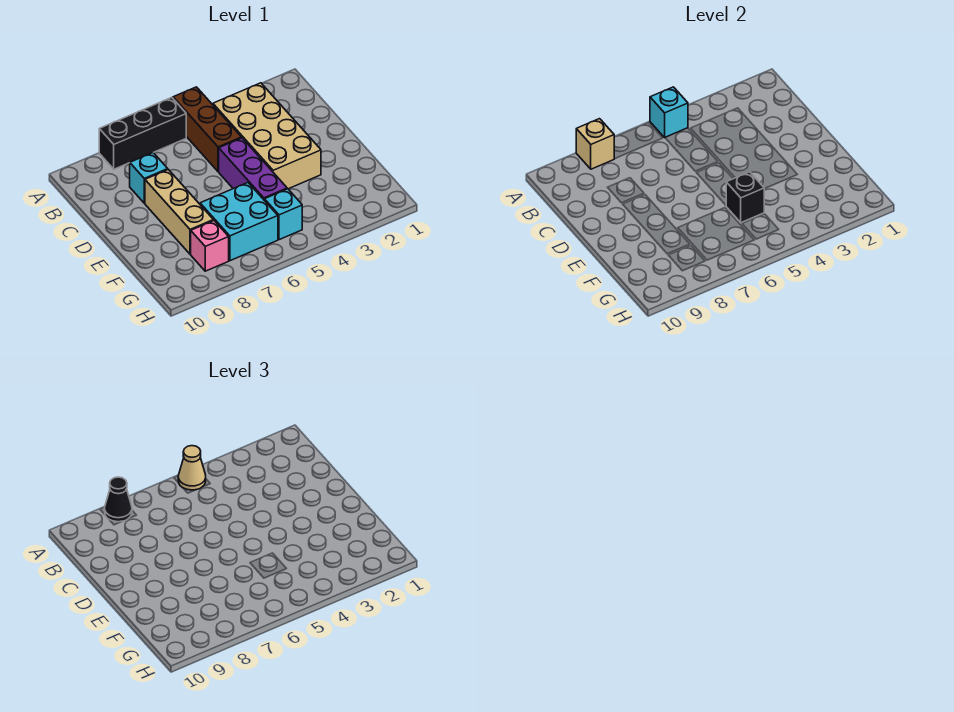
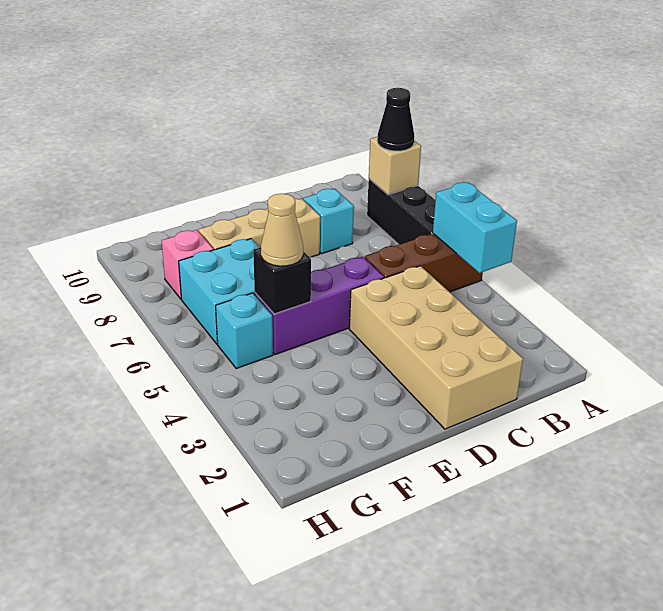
cyan brick A5 level 2 -> cyan brick A4:A5 level 2
tan cone A5 level 3 -> tan cone F5 level 3
tan brick B3:E4 level 1 -> tan brick C1:D4 level 1

